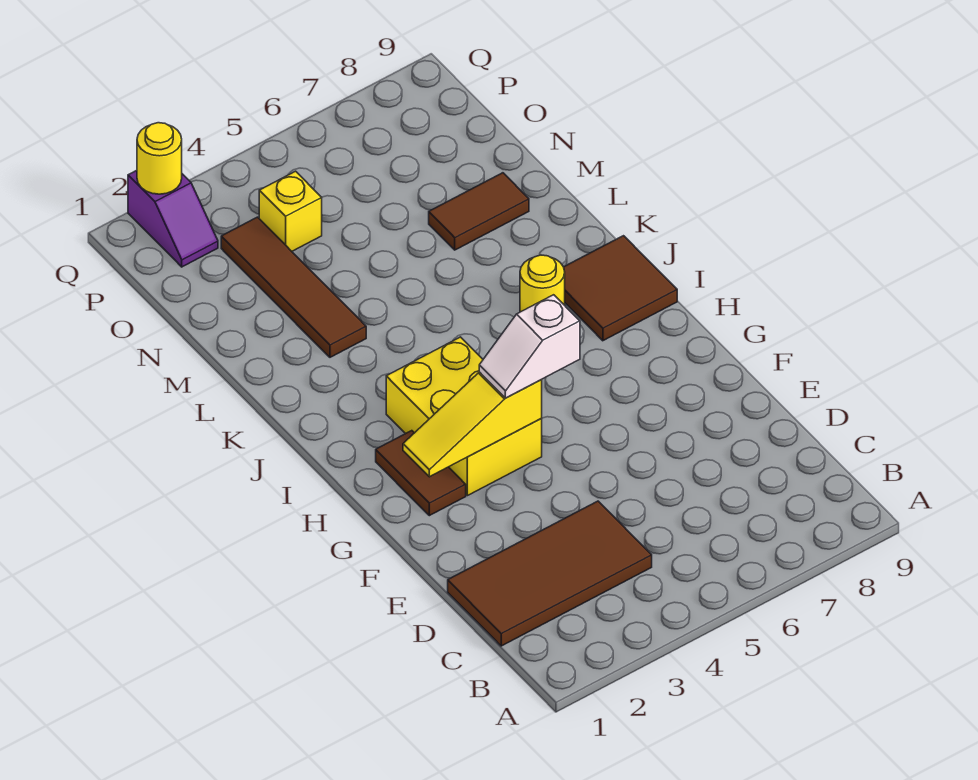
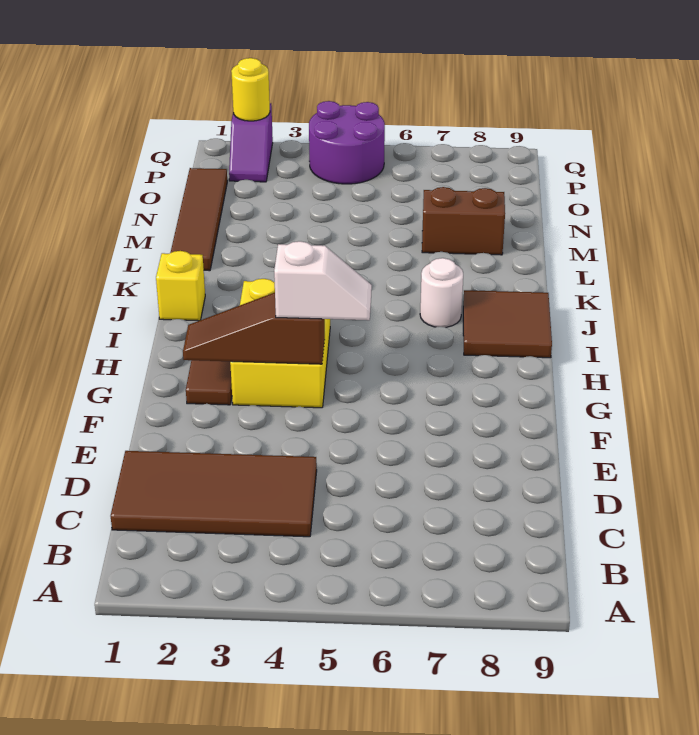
yellow slope G2:G4 level 2 top 4 -> brown slope G2:G4 level 2 top 4
white slope G4:G5 level 3 top 5 -> white slope G4:G5 level 3 top 4
yellow round brick J7 level 1 -> white round brick J7 level 1
brown tile L3:O3 level 1 -> brown tile L1:O1 level 1
brown tile M7:M8 level 1 -> brown brick M7:M8 level 1
yellow brick O4 level 1 -> yellow brick J1 level 1
none -> purple round brick P4:Q5 level 1

